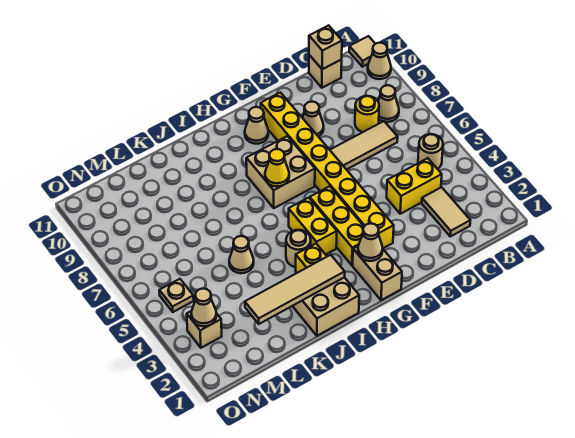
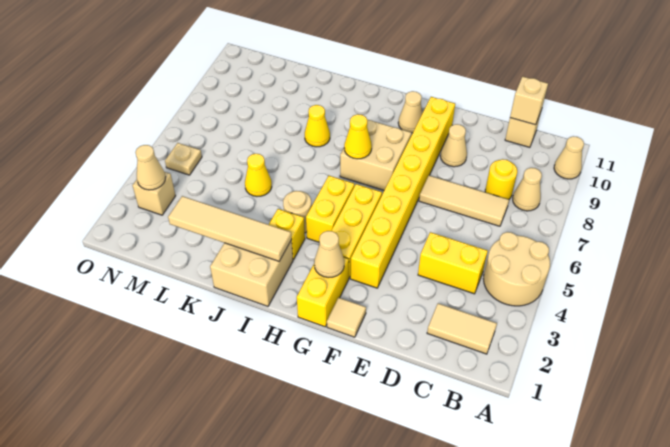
tan tile A11 level 1 -> tan tile F1 level 1
tan round brick B5 level 1 -> tan round brick A4:B5 level 1
tan tile C2:C3 level 1 -> tan tile B2:C2 level 1
tan brick G1:G2 level 1 -> yellow brick G1:G2 level 1
none -> yellow cone J8 level 1
tan cone K5 level 1 -> yellow cone K5 level 1

